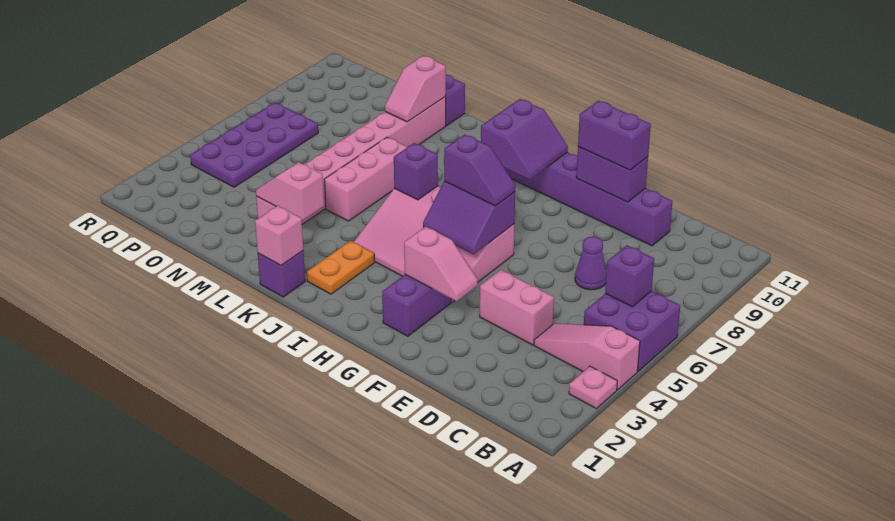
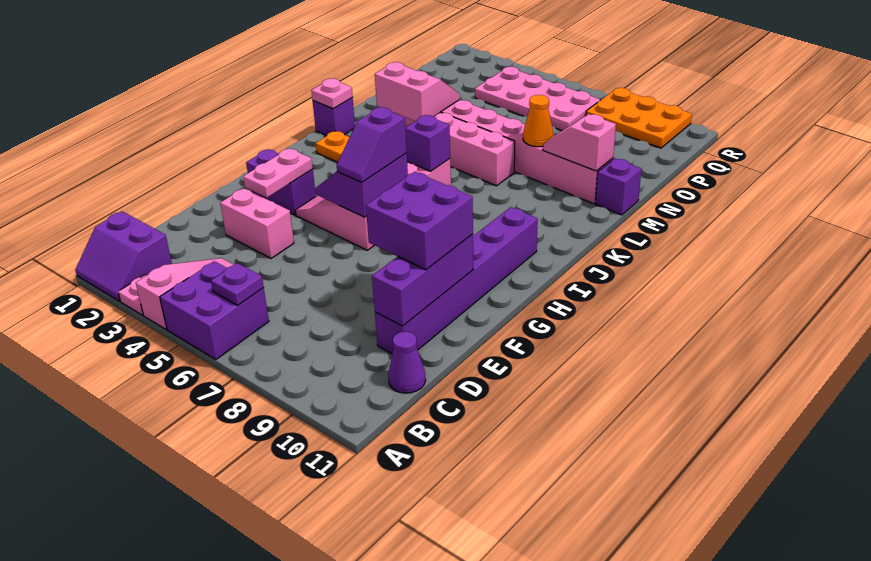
purple brick B6 level 2 -> purple plate B6 level 2
pink brick D4:E4 level 1 -> pink brick E3:E4 level 1
purple cone D7 level 1 -> purple cone C11 level 1
purple brick E10:F10 level 2 -> purple brick D10:F10 level 2
purple brick E10:F10 level 3 -> purple brick E9:F10 level 3
pink slope F3:G3 level 2 top G -> pink plate F3:G3 level 2
purple slope H9:I10 level 2 top I -> purple slope A1:B2 level 1 top B
pink brick K1 level 2 -> pink plate K1 level 2
pink slope L3:M3 level 2 top L -> pink slope L3:M4 level 2 top L
none -> orange cone M8 level 2
purple plate P4:Q7 level 1 -> pink plate P4:Q7 level 1
none -> orange plate Q8:R10 level 1

